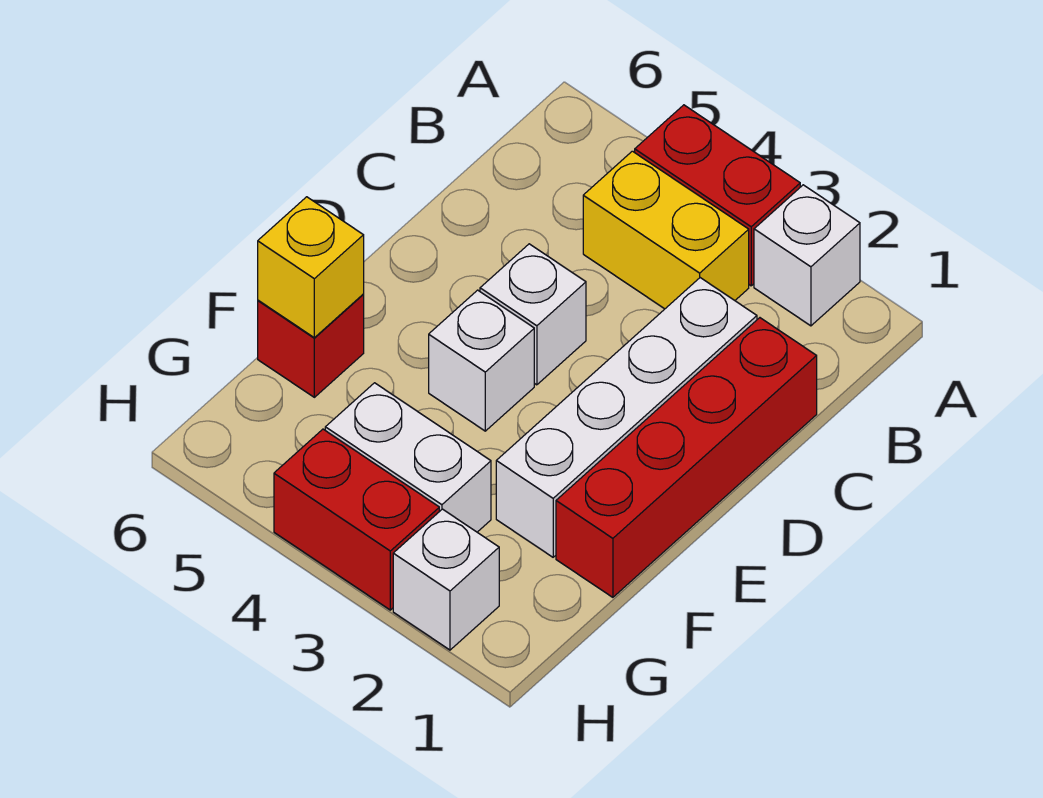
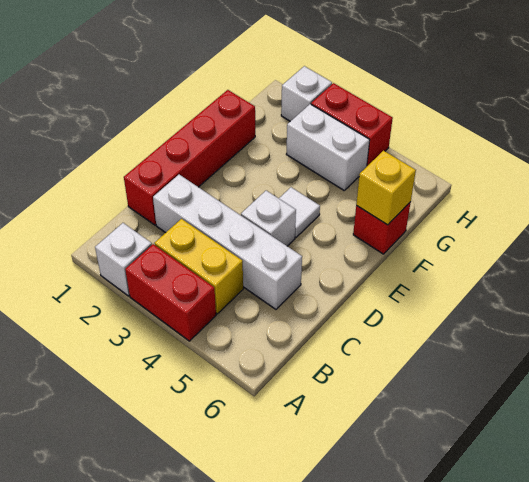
white brick C2:F2 level 1 -> white brick C2:C5 level 1
white brick E4 level 1 -> white tile E4 level 1

